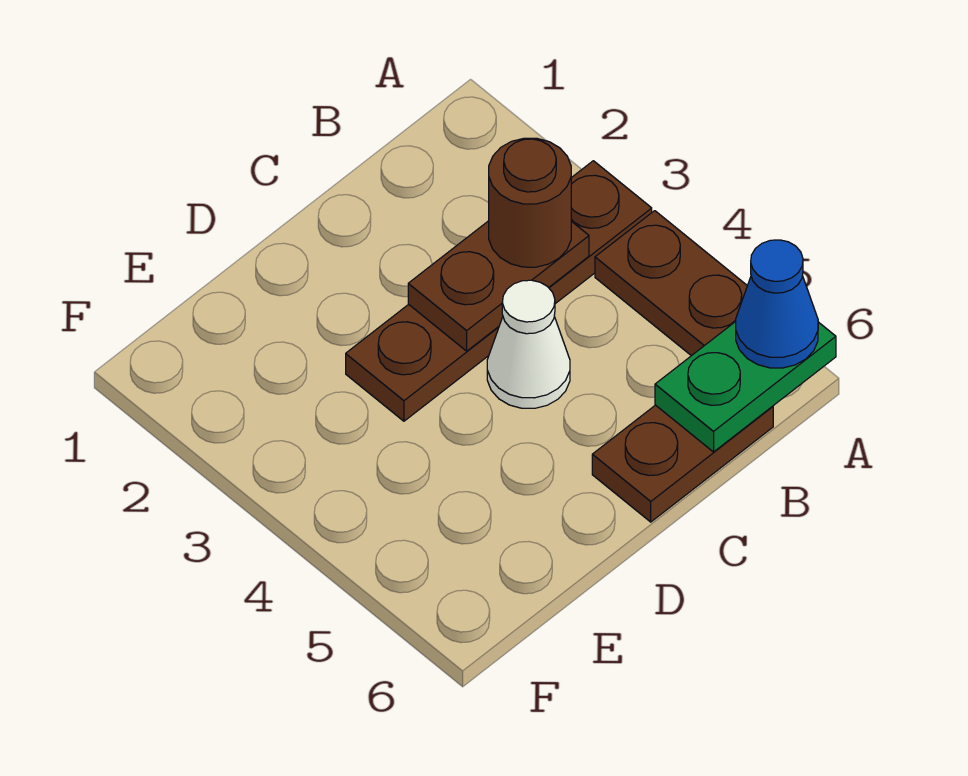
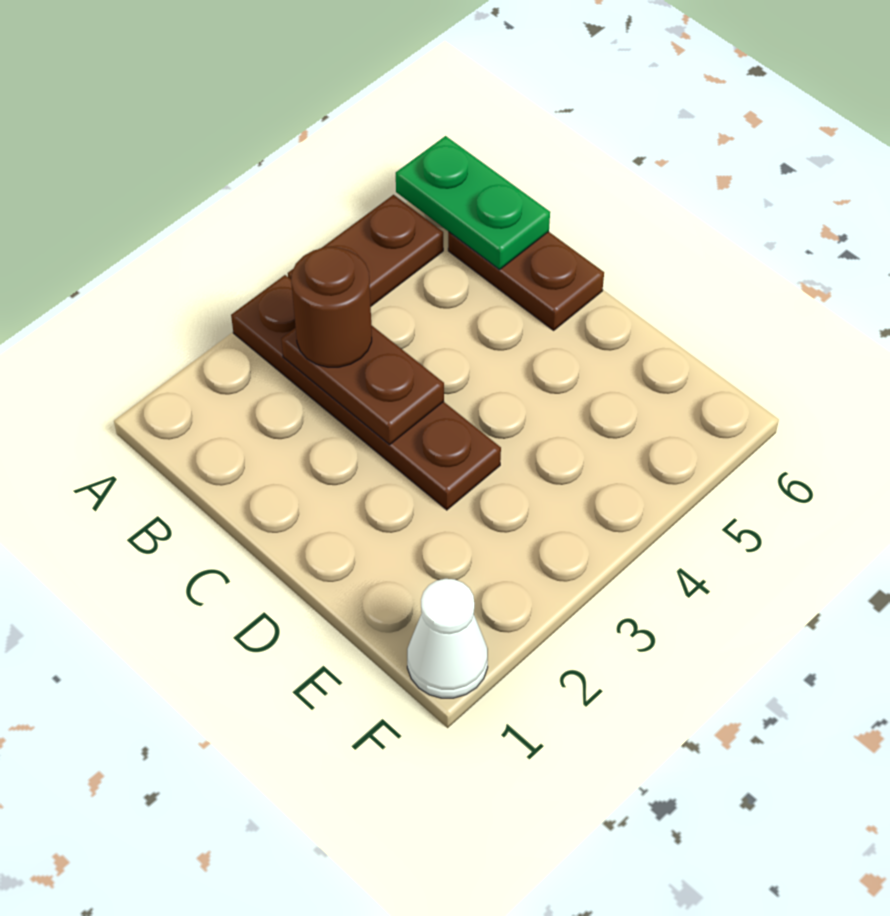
blue cone A6 level 3 -> none
white cone C4 level 1 -> white cone F1 level 1

